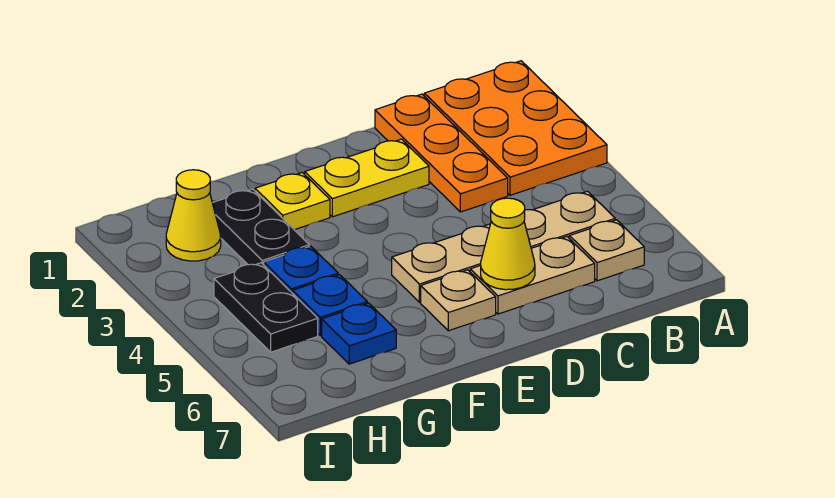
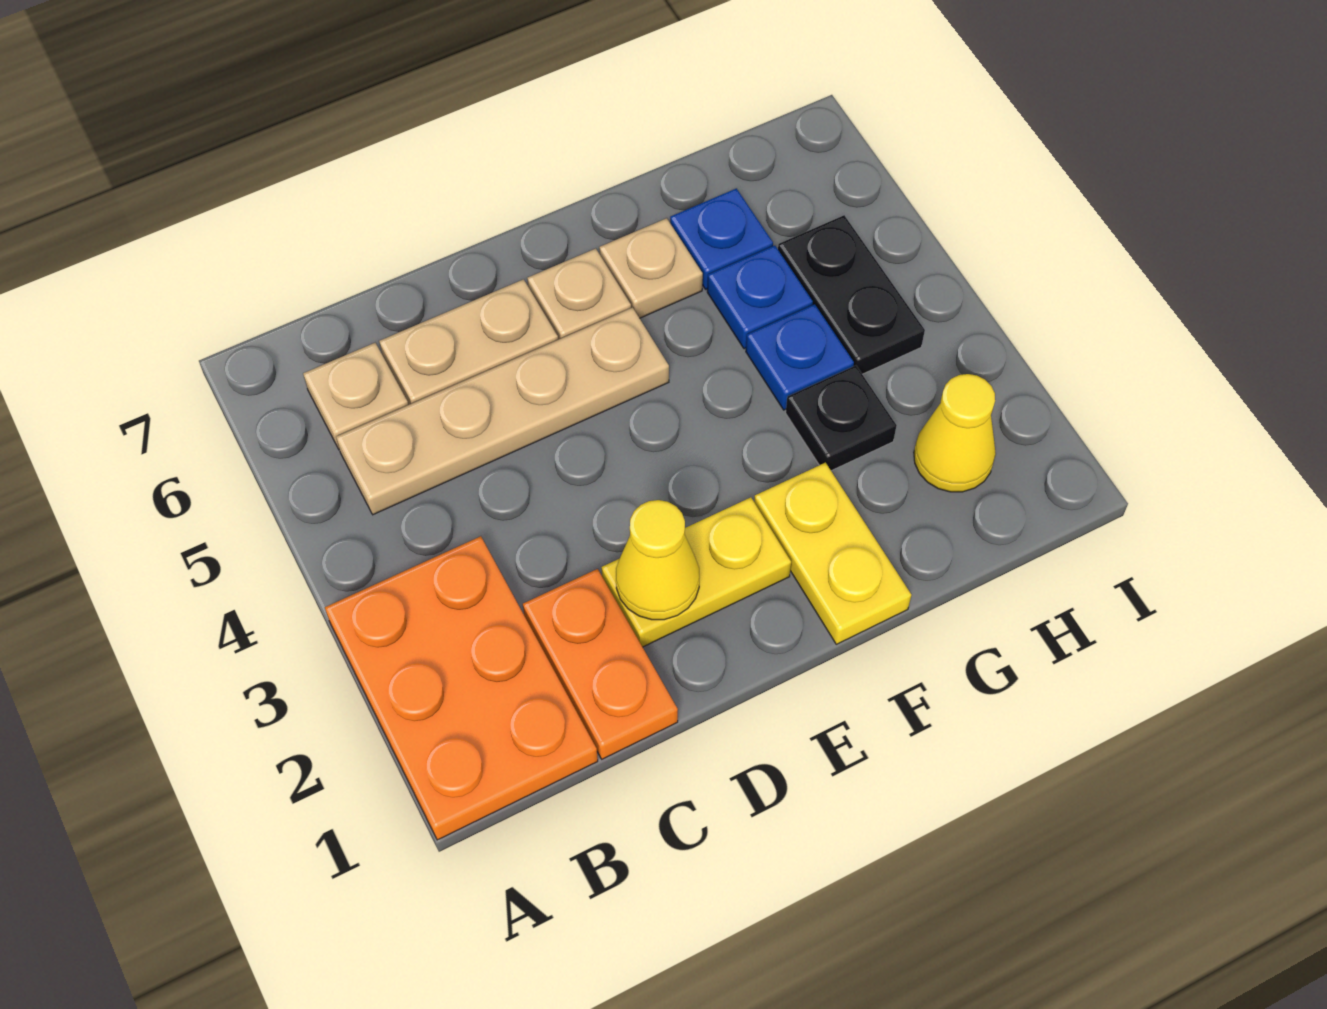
orange plate C1:C3 level 1 -> orange plate C1:C2 level 1
yellow cone D6 level 2 -> yellow cone D2 level 2
yellow plate F2 level 1 -> yellow plate F1:F2 level 1
none -> tan plate F6 level 1
black plate G2:G3 level 1 -> black plate G3 level 1

